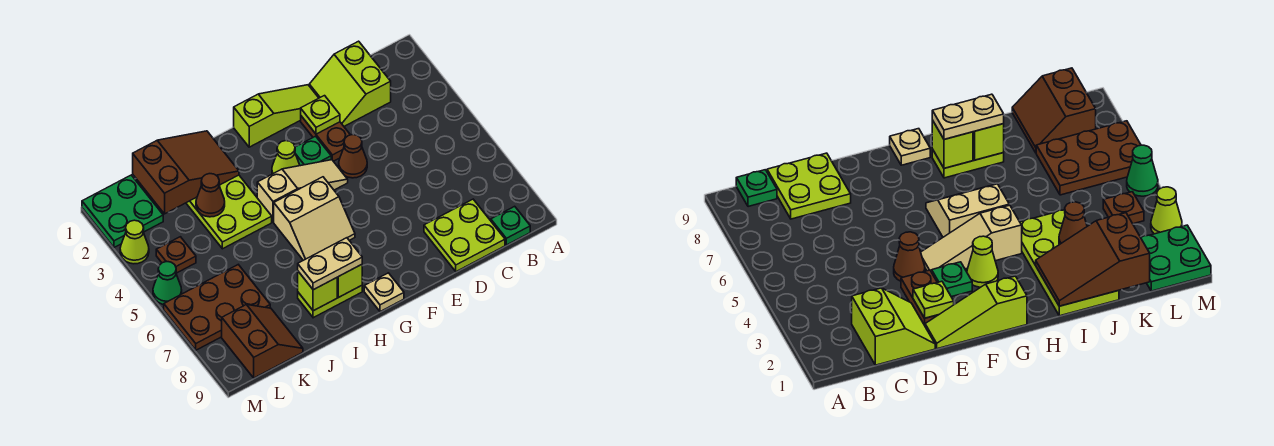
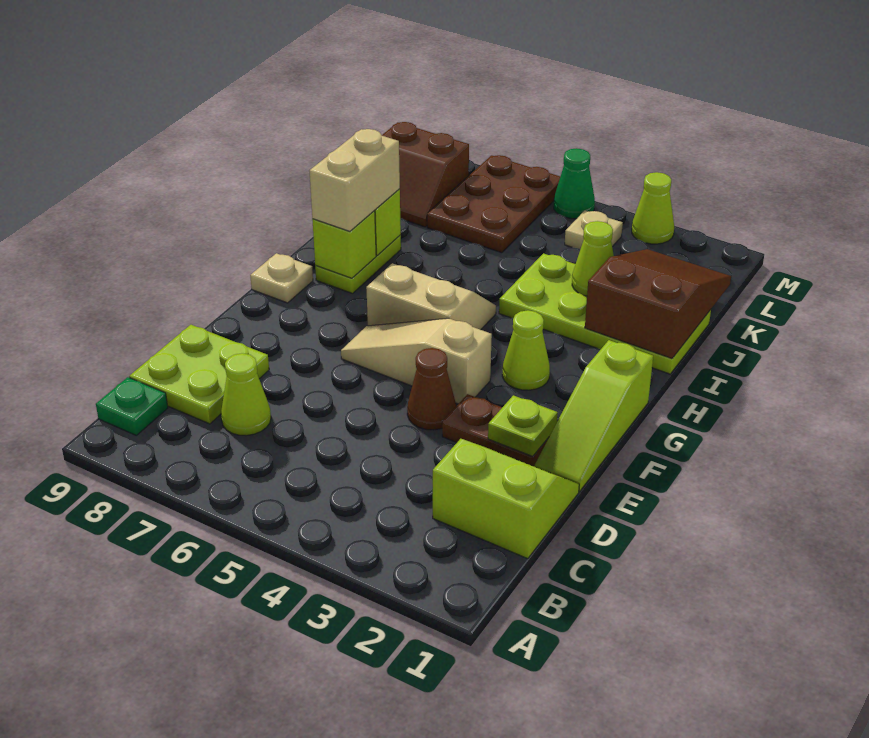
none -> lime cone C7 level 1
green plate F3 level 1 -> none
tan slope F4:H4 level 1 top H -> tan slope F4:F6 level 1 top 4
tan slope G5:H6 level 1 top 5 -> tan slope G5:H6 level 1 top G
tan plate H8:I8 level 3 -> tan brick H8:I8 level 3
brown slope I1:K2 level 2 top K -> brown slope I1:K2 level 2 top I
brown cone J3 level 2 -> lime cone J3 level 2
green plate L1:M2 level 1 -> none
brown plate L4 level 1 -> tan plate L4 level 1

